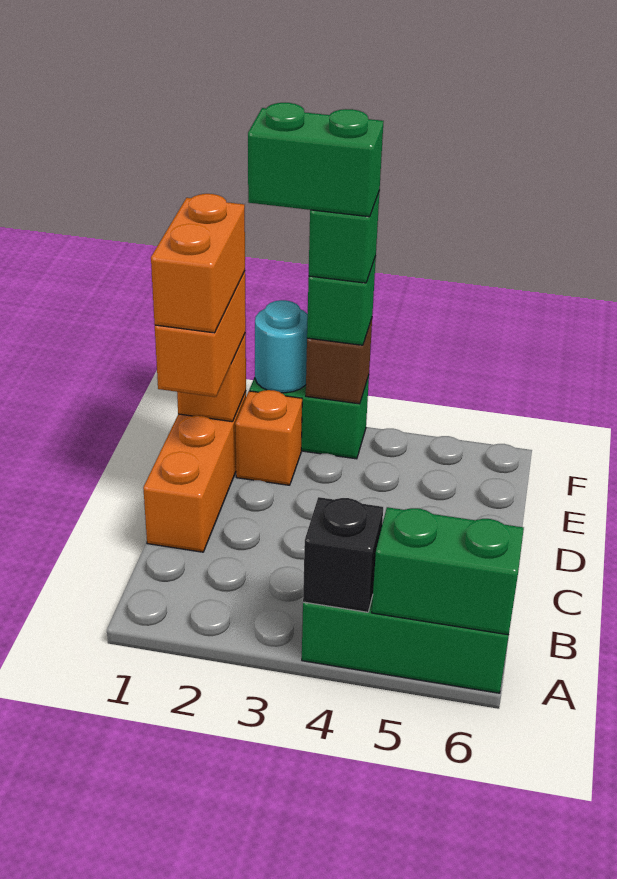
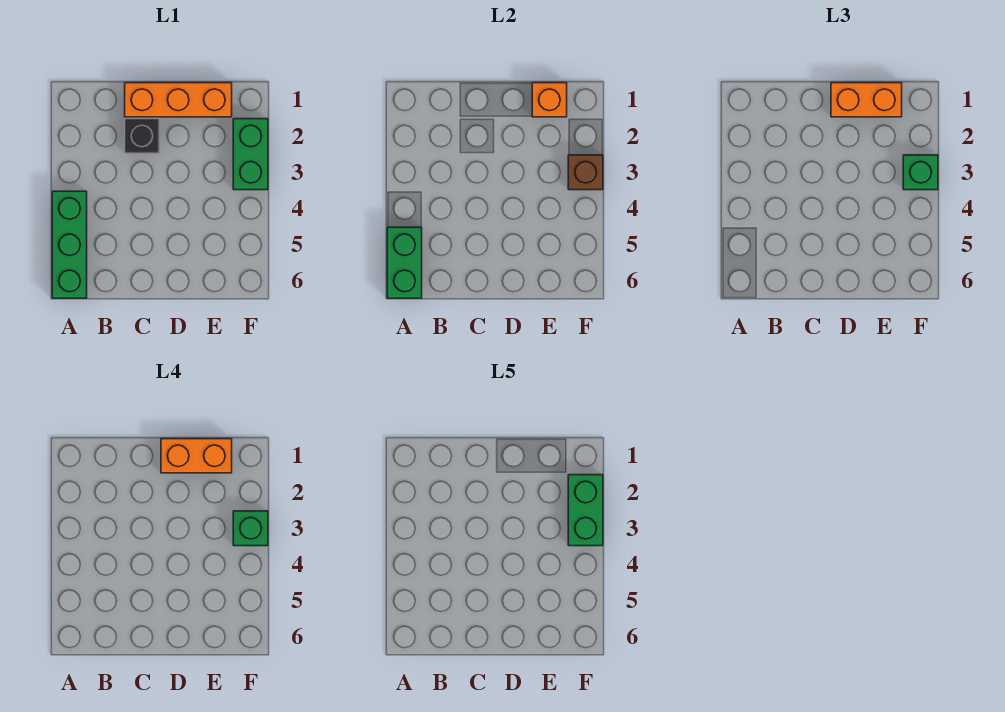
black brick A4 level 2 -> black brick C2 level 1
orange brick E2 level 1 -> none
cyan round brick F2 level 2 -> none

